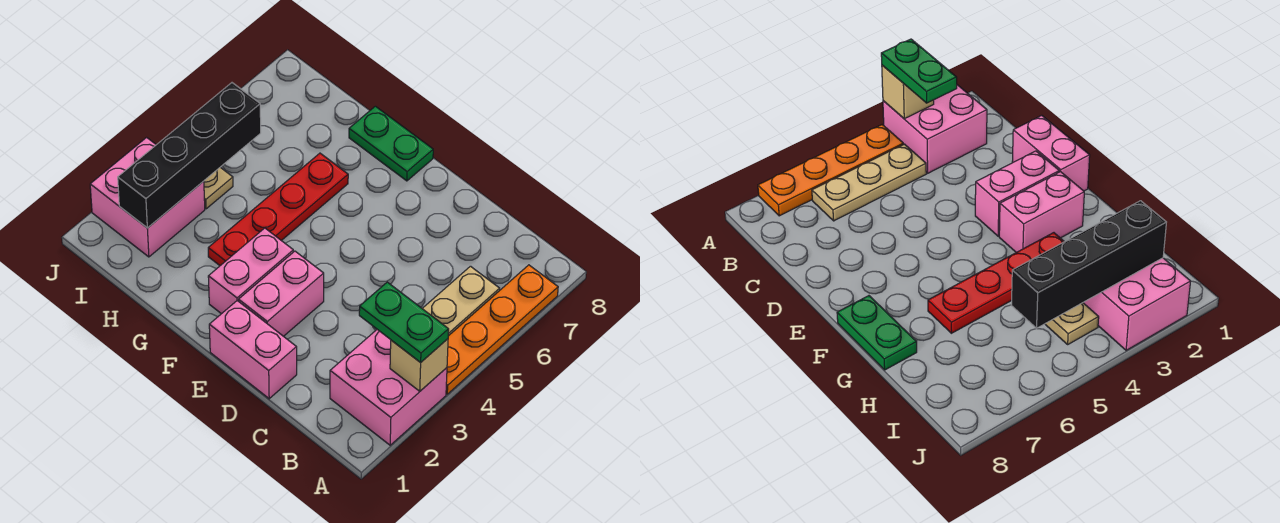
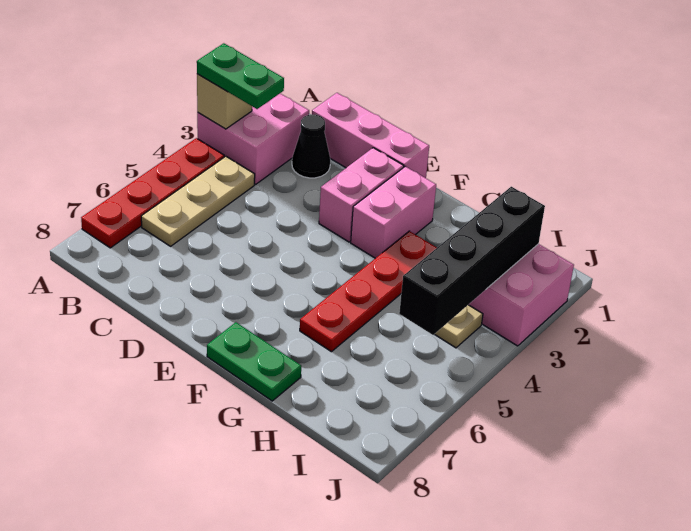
orange plate A4:A7 level 1 -> red plate A4:A7 level 1
none -> black cone C2 level 1
pink brick D1:E1 level 1 -> pink brick C1:E1 level 1

